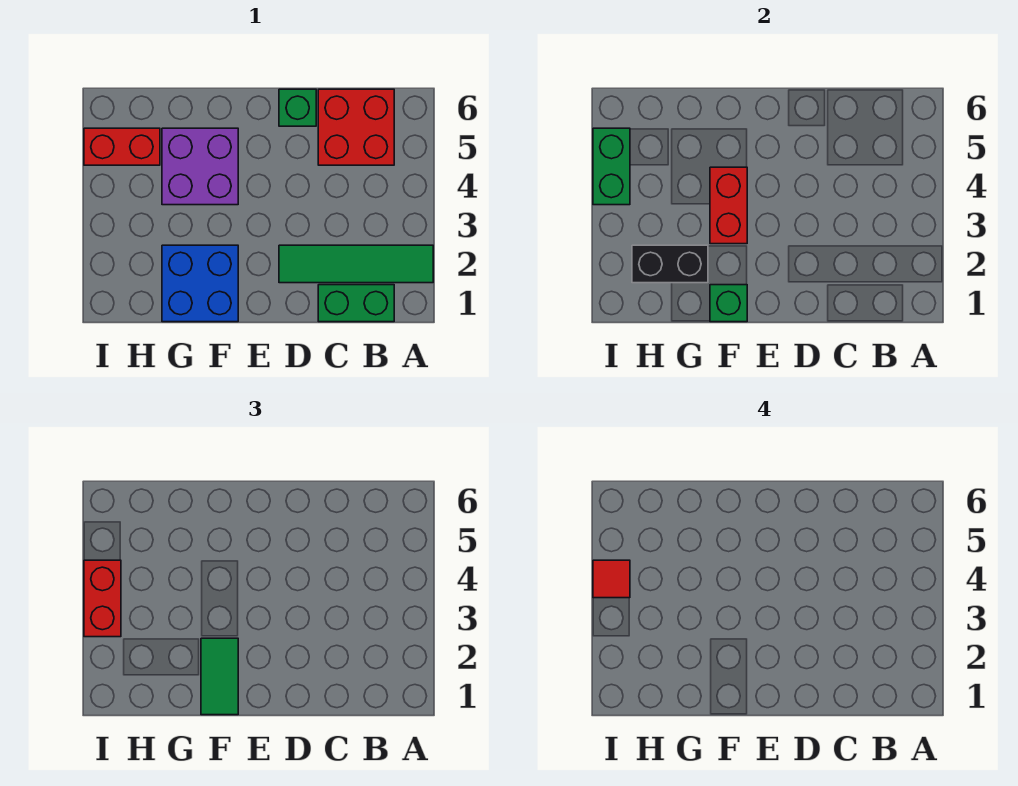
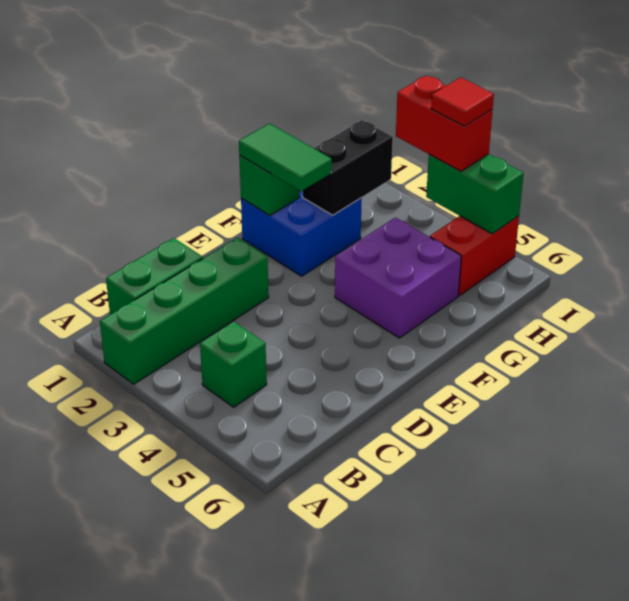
green tile A2:D2 level 1 -> green brick A2:D2 level 1
red brick B5:C6 level 1 -> none
green brick D6 level 1 -> green brick B4 level 1
red brick F3:F4 level 2 -> none

